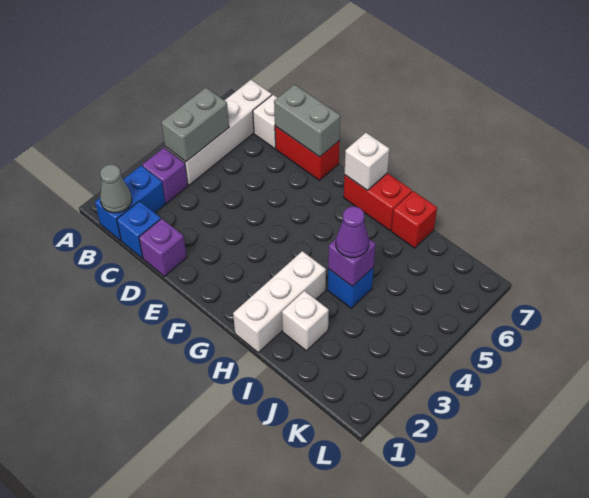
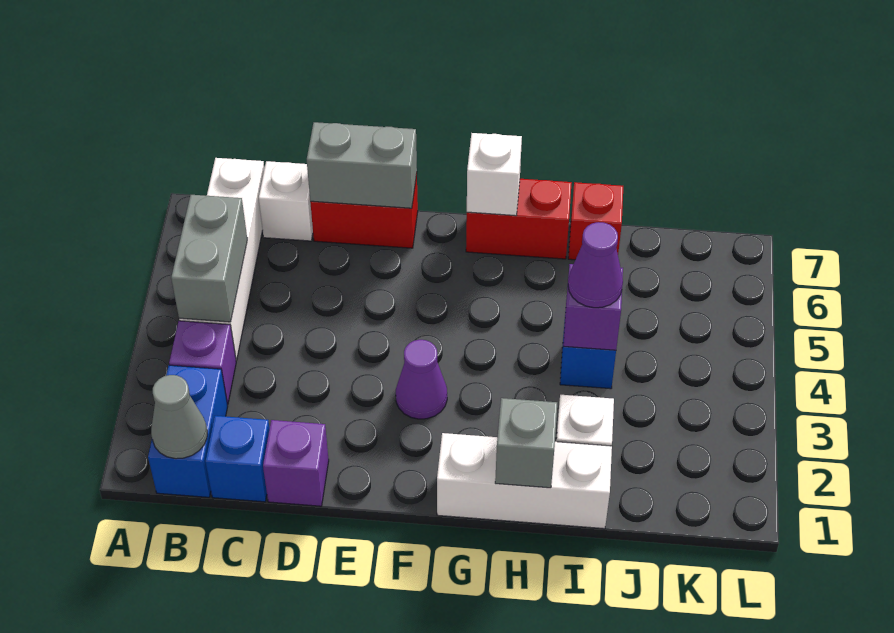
none -> purple cone F3 level 1
white brick H1:H3 level 1 -> white brick G1:I1 level 1
none -> grey brick H1 level 2

